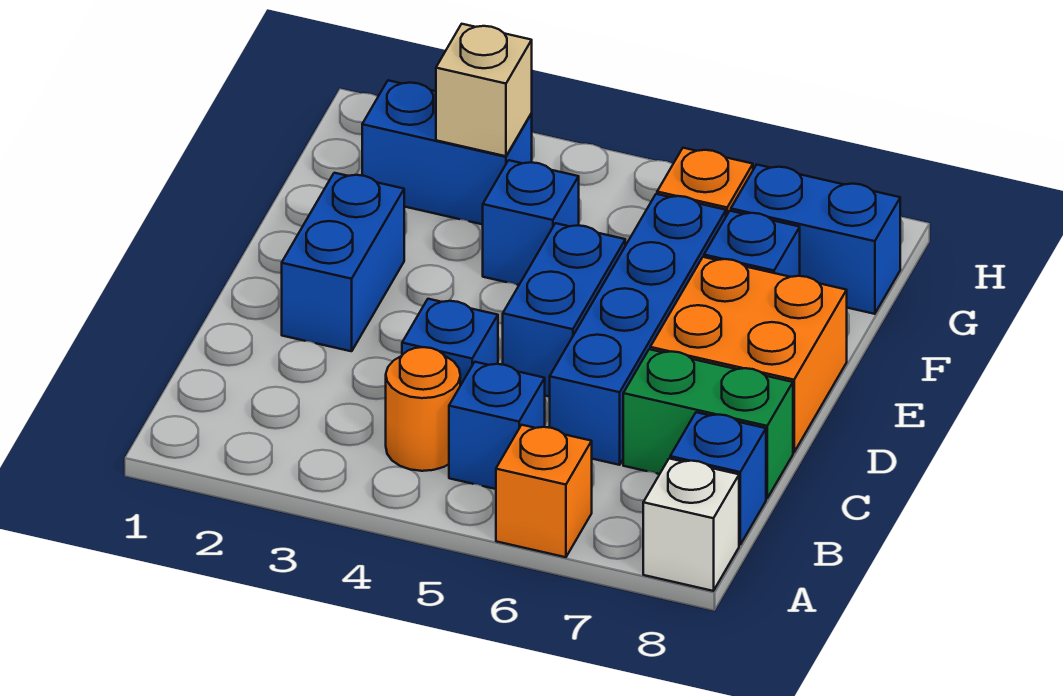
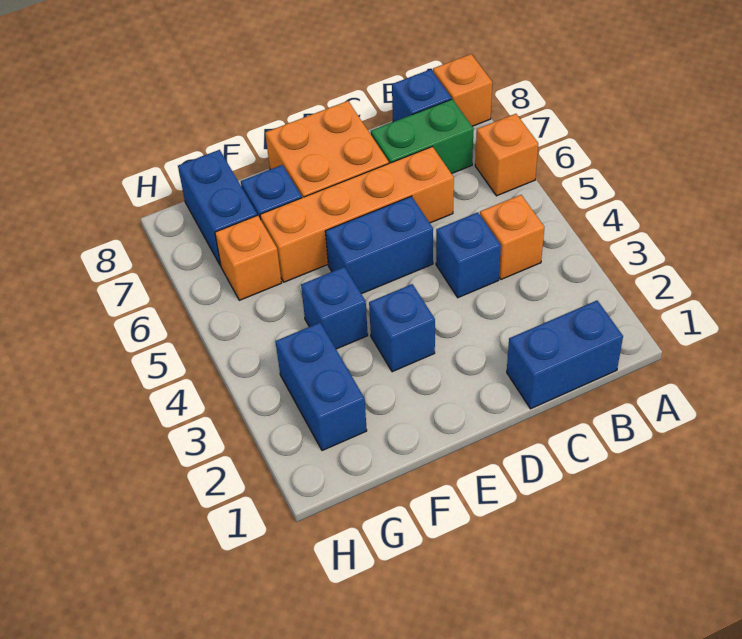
white brick A8 level 1 -> orange brick A8 level 1
orange round brick B4 level 1 -> orange brick B4 level 1
blue brick B5 level 1 -> blue brick E3 level 1
blue brick C6:F6 level 1 -> orange brick C6:F6 level 1
green brick C7:C8 level 1 -> green brick B7:C7 level 1
blue brick D2:E2 level 1 -> blue brick B1:C1 level 1
tan brick G3 level 2 -> none

